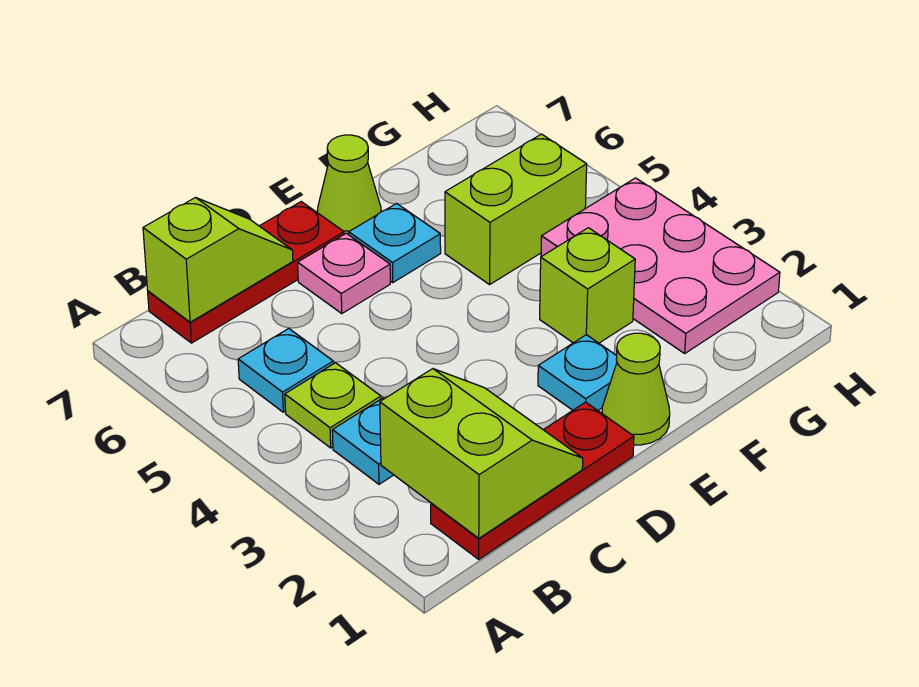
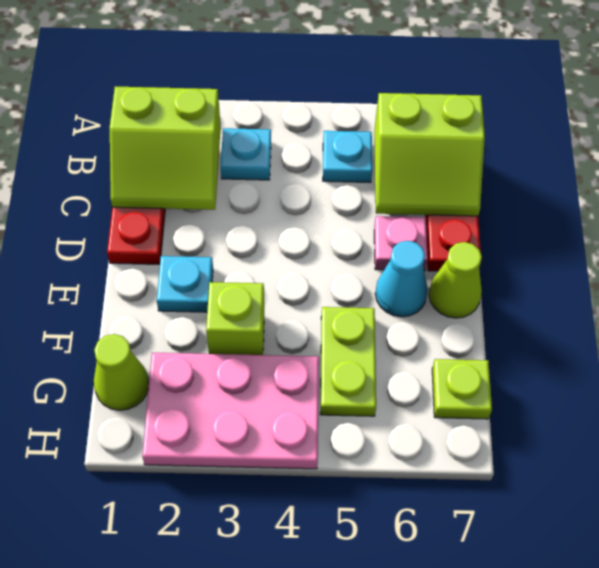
lime plate B4 level 1 -> lime plate G7 level 1
lime slope B7:C7 level 2 top B -> lime slope B6:C7 level 2 top B
lime cone E1 level 1 -> lime cone G1 level 1
cyan plate E6 level 1 -> cyan cone E6 level 1
lime brick F5:G5 level 1 -> lime plate F5:G5 level 1

